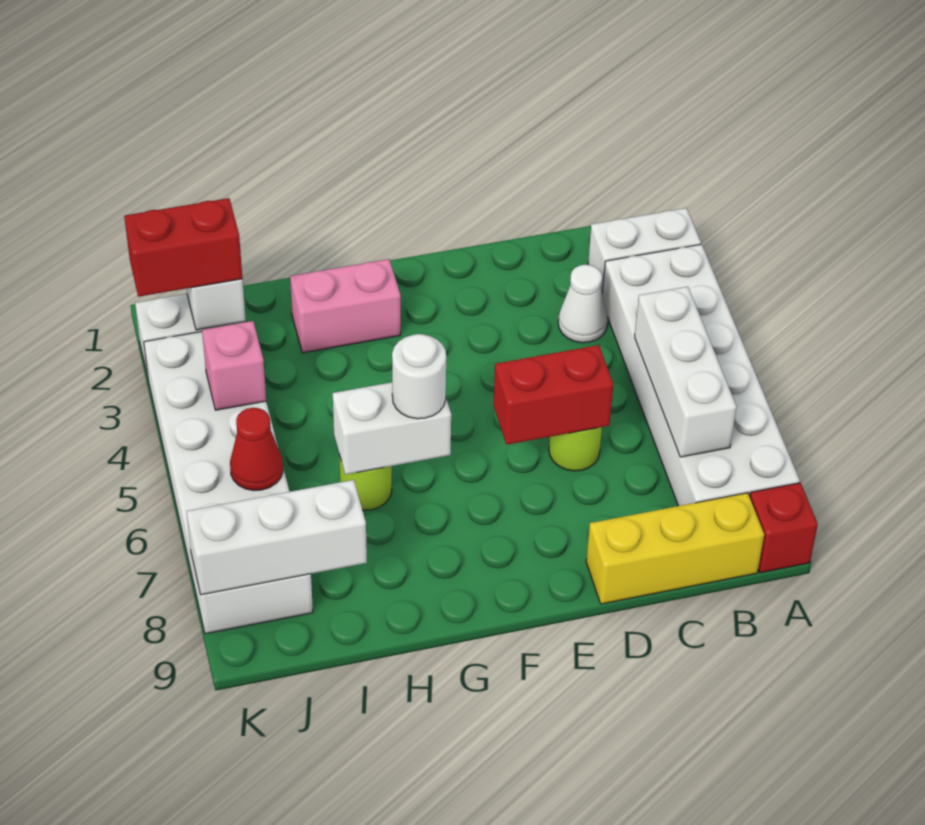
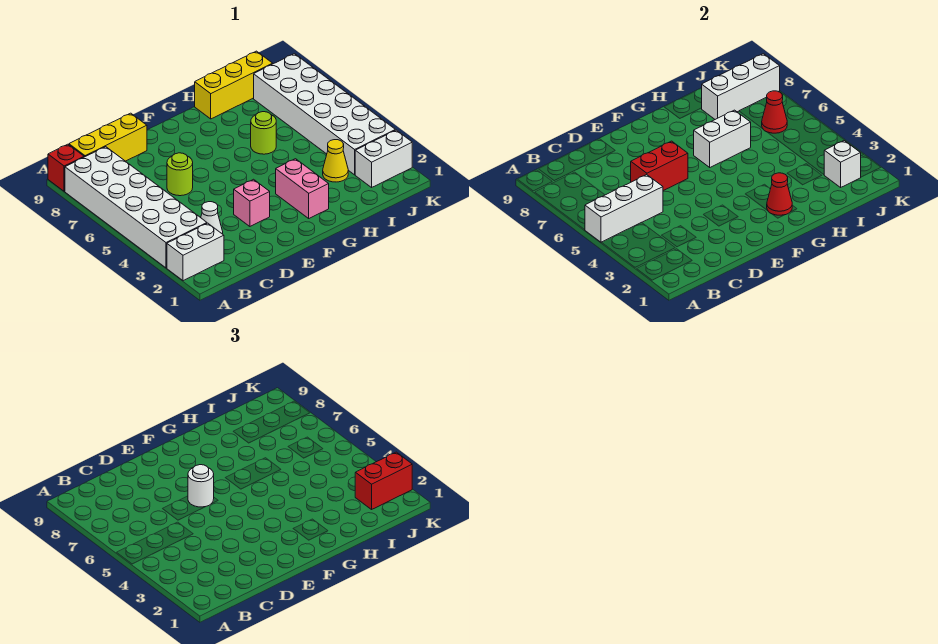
white brick B5:B7 level 2 -> white brick A5:C5 level 2
pink brick G2:H2 level 1 -> pink brick G2:G3 level 1
none -> red cone G2 level 2
white round brick G6 level 3 -> white round brick E6 level 3
none -> yellow brick H9:J9 level 1
none -> yellow cone I3 level 1
pink brick J4 level 2 -> pink brick E3 level 1

